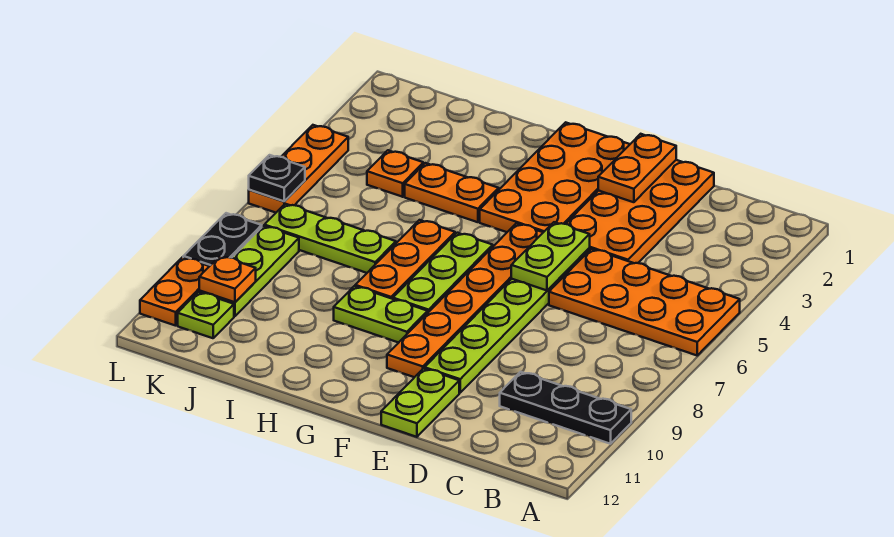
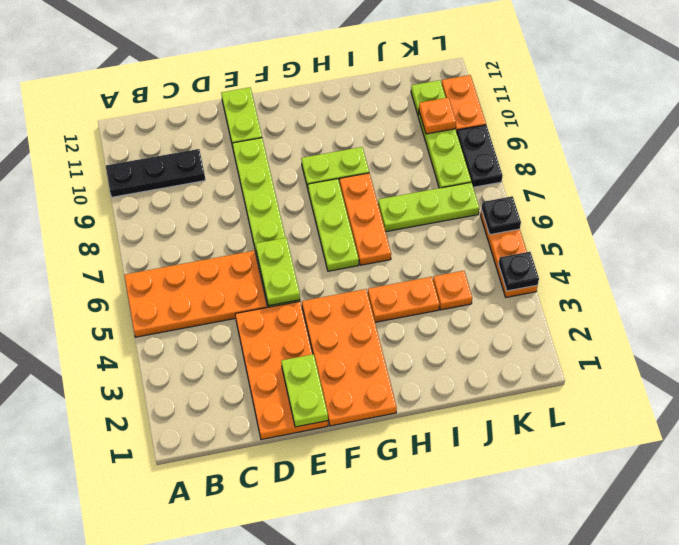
orange plate E1:E2 level 2 -> lime plate E1:E2 level 2
orange plate F5:F10 level 1 -> none
none -> black plate L4 level 2

